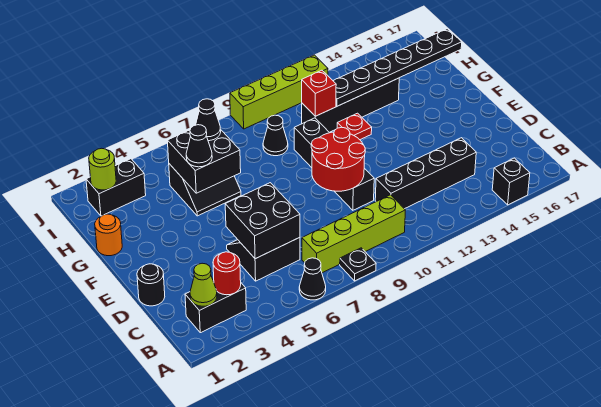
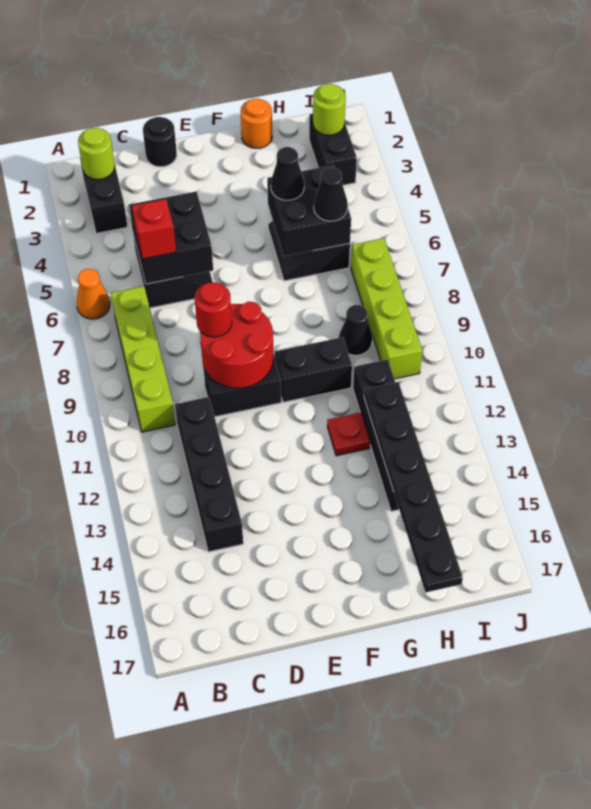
black cone A6 level 1 -> orange cone A6 level 1
black plate A8 level 1 -> none
black brick A15 level 1 -> none
lime cone B2 level 2 -> lime round brick B2 level 2
red round brick B3 level 2 -> red round brick D9 level 3
red brick H11 level 2 -> red brick C6 level 3
lime brick J9:J12 level 1 -> lime brick I7:I10 level 1

